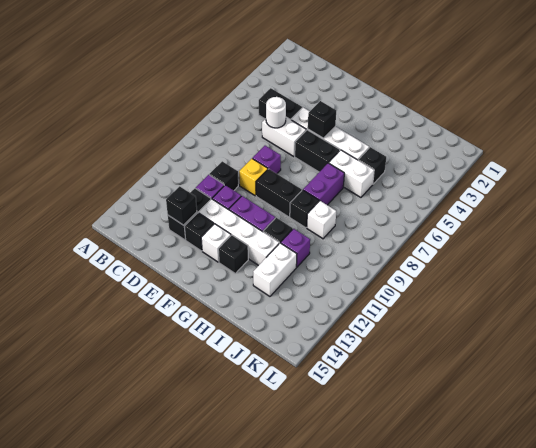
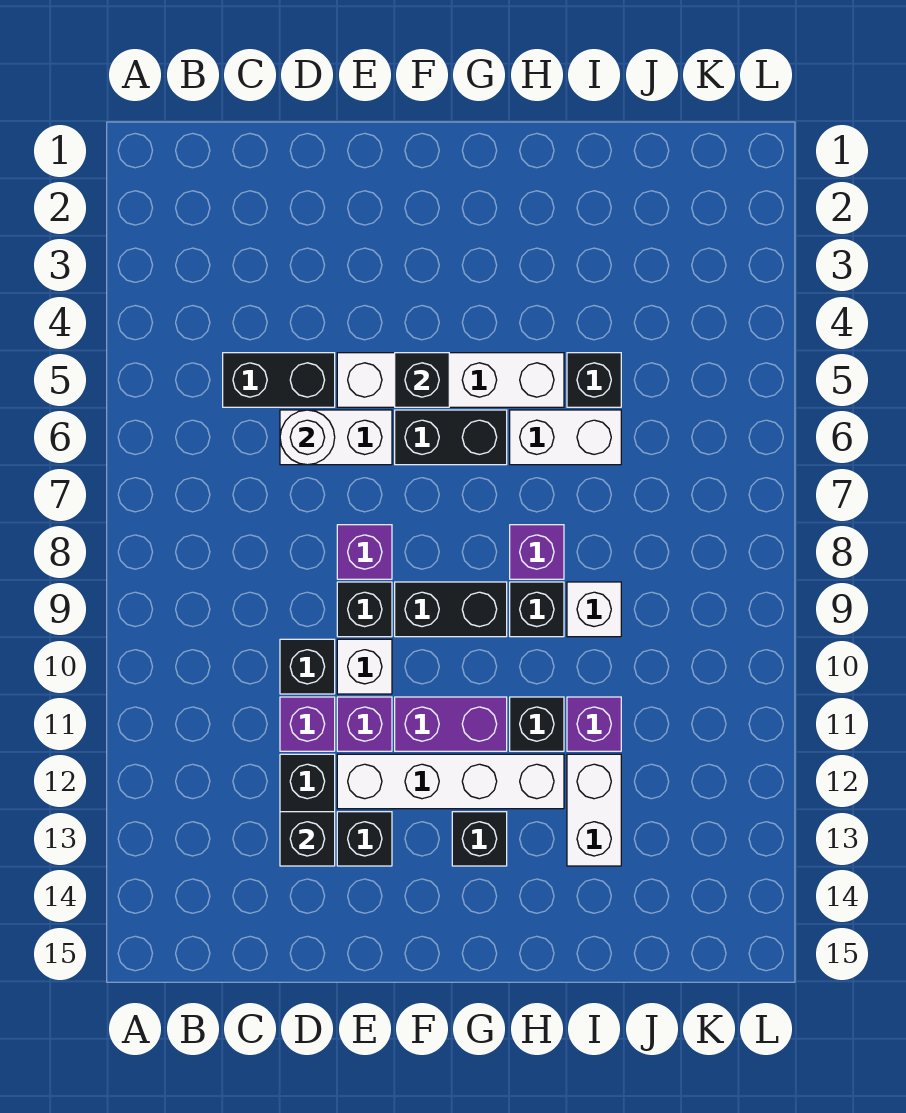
yellow brick E9 level 1 -> black brick E9 level 1
white brick F13 level 1 -> white brick E10 level 1
purple brick H7:H8 level 1 -> purple brick H8 level 1

